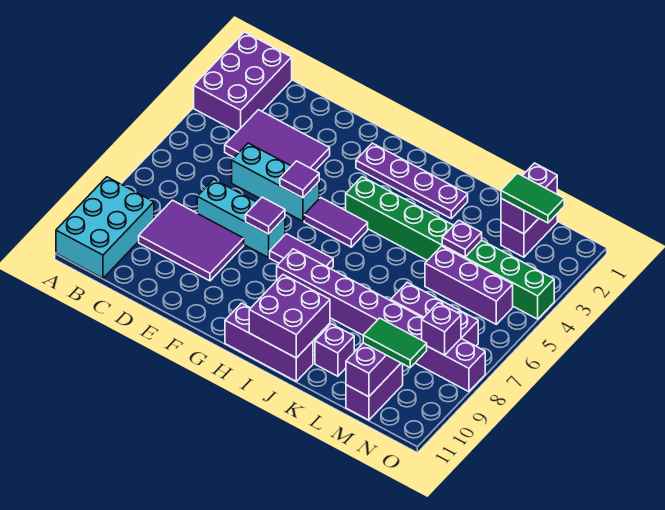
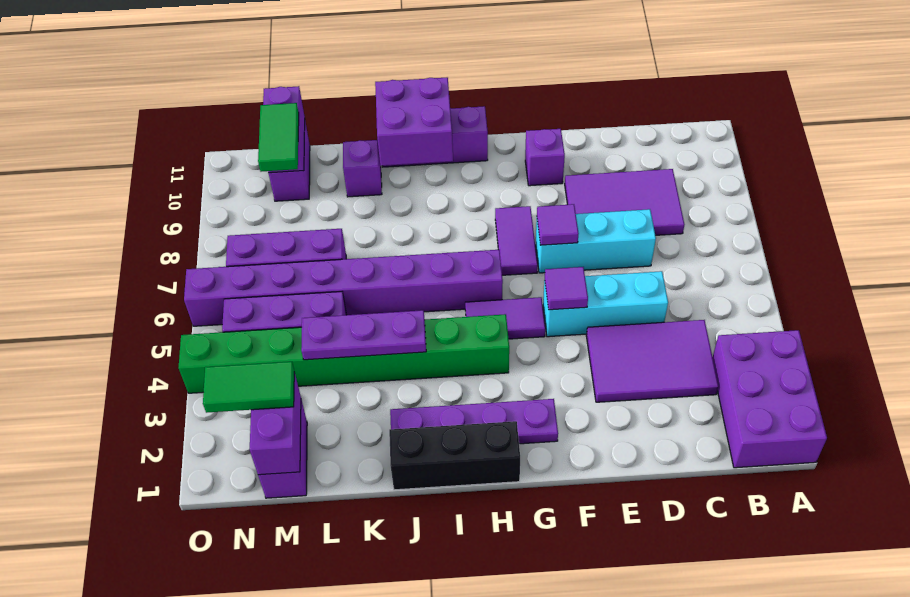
cyan brick A9:B11 level 1 -> none
purple tile G7:H7 level 1 -> purple tile G7:G8 level 1
none -> black brick H1:J1 level 1
purple brick H8:O8 level 1 -> purple brick H6:O6 level 1
purple plate L4 level 2 -> purple plate J4:L4 level 2
green tile M10:N10 level 3 -> green tile M9:M10 level 3
purple brick N8 level 2 -> purple brick F10 level 1

